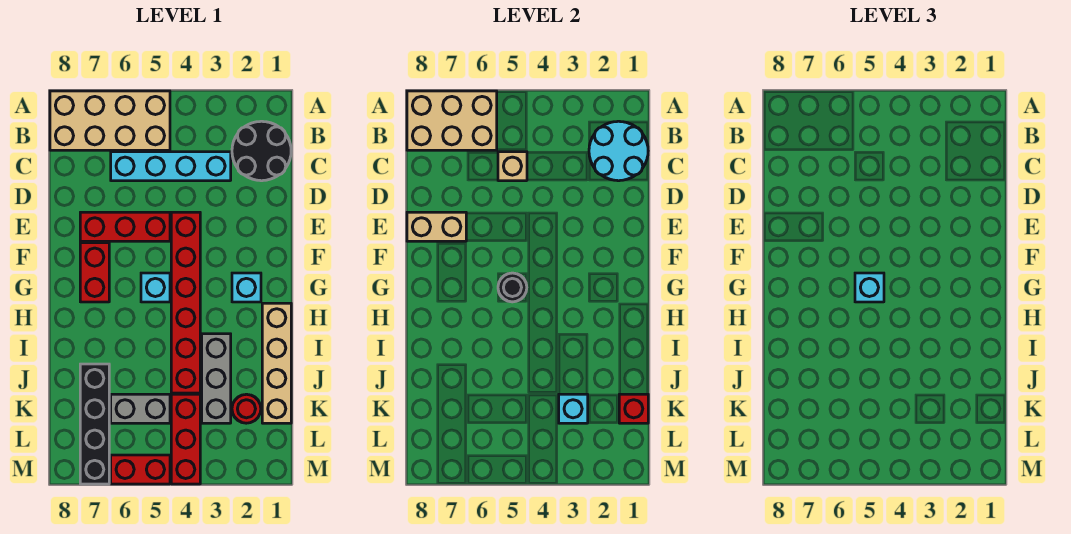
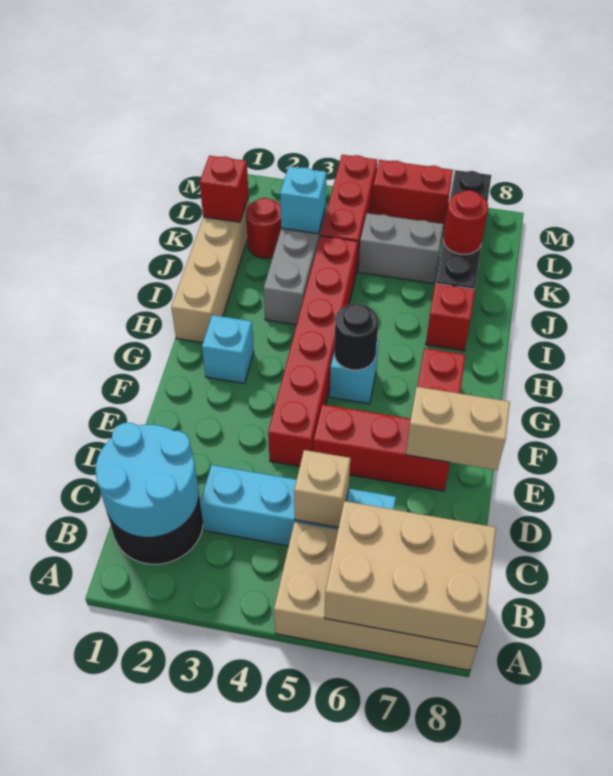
cyan brick G5 level 3 -> none
none -> red brick I7 level 1
none -> red round brick K7 level 2

